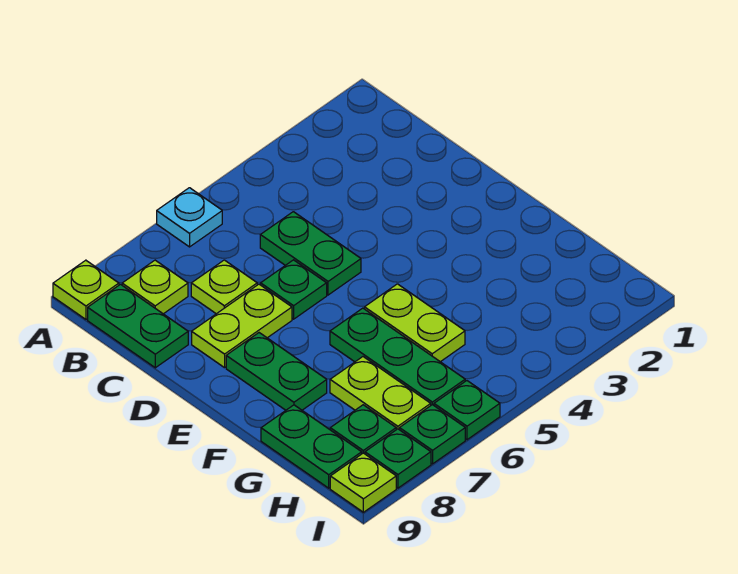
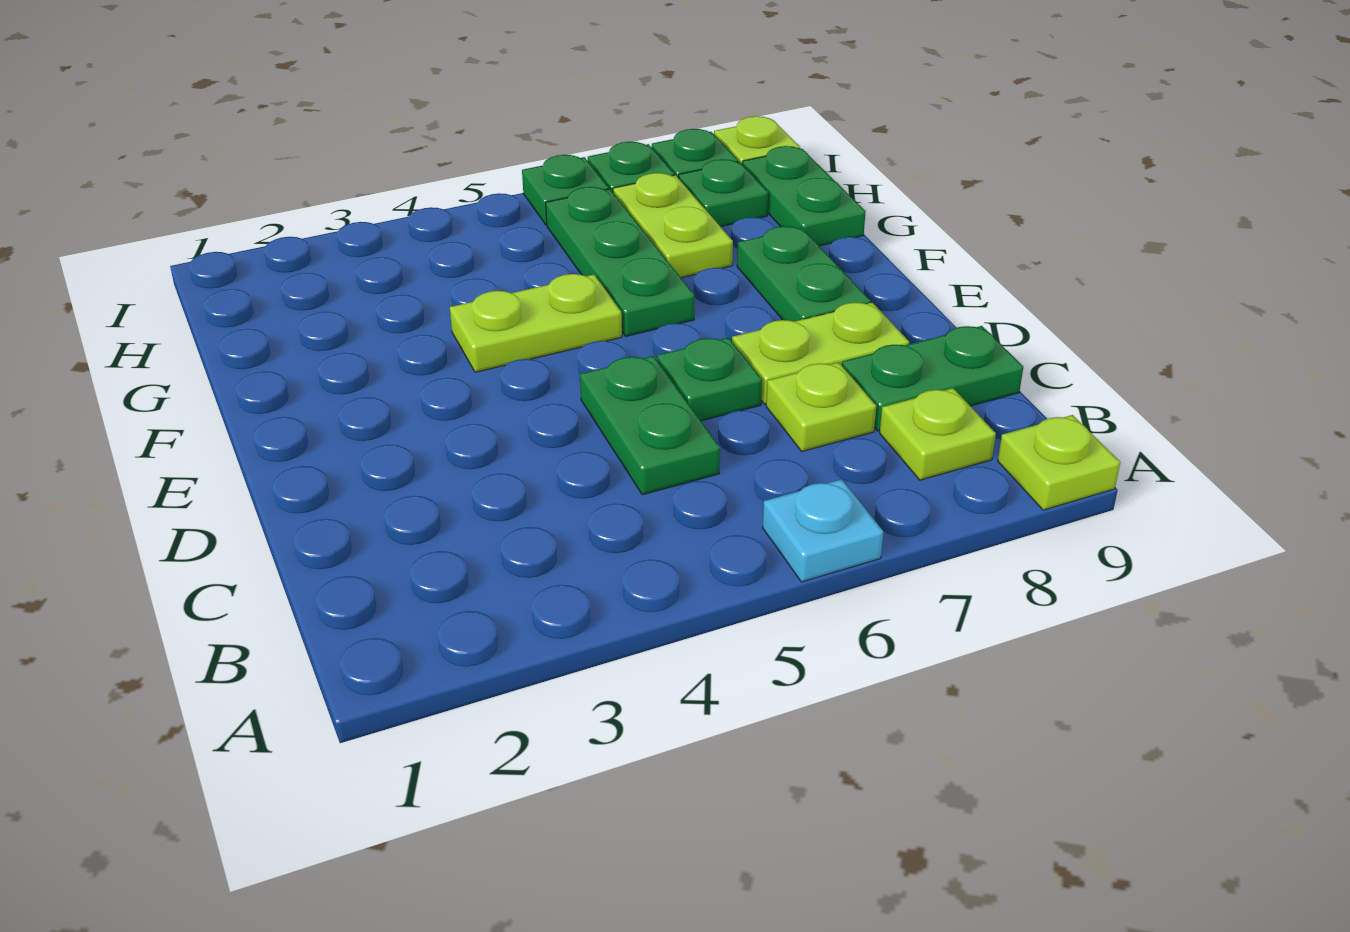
green plate B9:C9 level 1 -> green plate C8:C9 level 1
lime plate F5:G5 level 1 -> lime plate F4:F5 level 1

